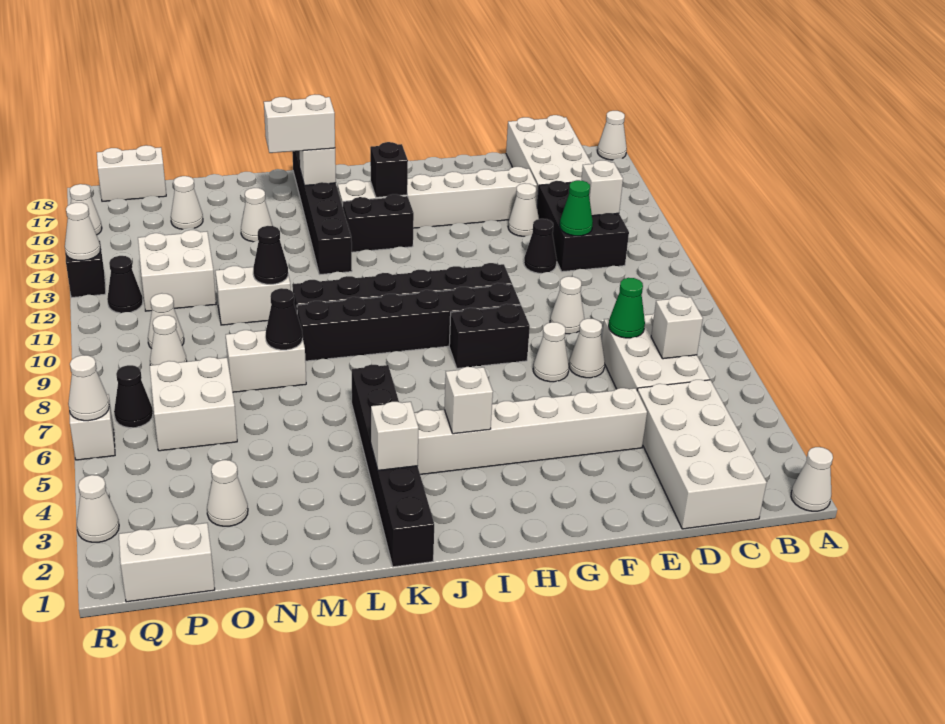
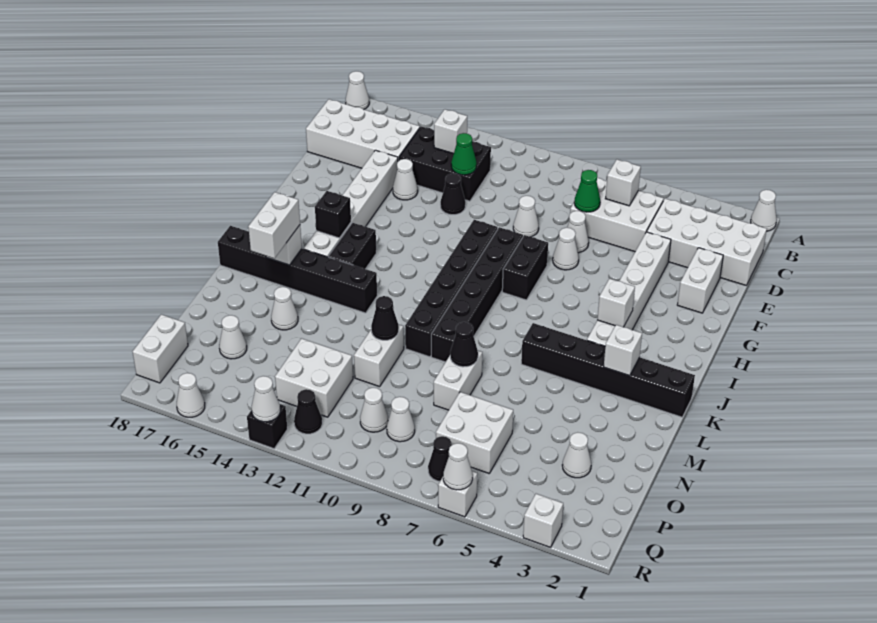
white brick P1:Q1 level 1 -> white brick E2:F2 level 1
white cone R3 level 1 -> white brick R3 level 1

